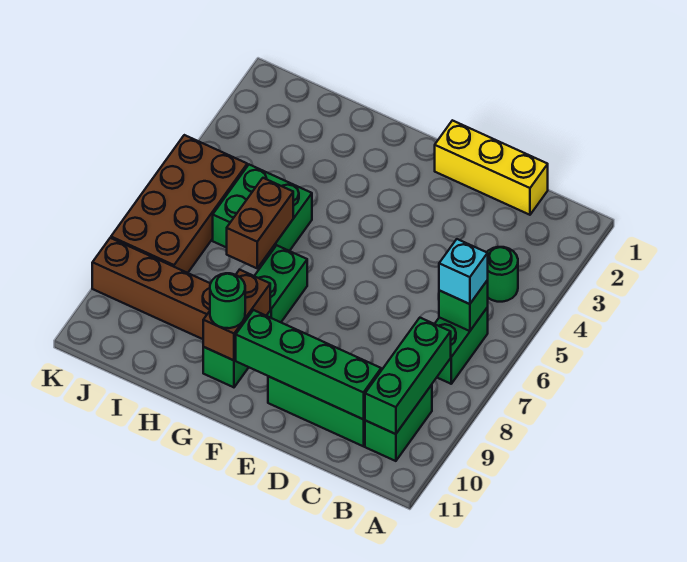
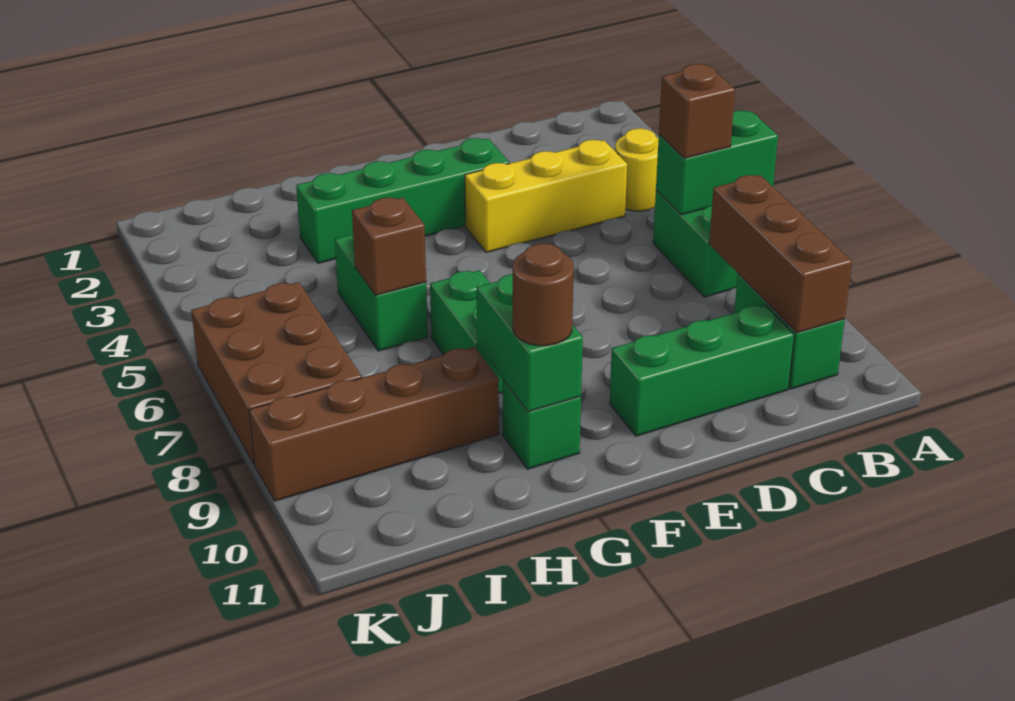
green round brick B4 level 1 -> yellow round brick B4 level 1
green brick B6 level 2 -> green brick A6:B6 level 2
cyan brick B6 level 3 -> brown brick B6 level 3
green brick B8:B10 level 2 -> brown brick B8:B10 level 2
yellow brick C1:E1 level 1 -> yellow brick C4:E4 level 1
green brick C10:F10 level 2 -> green brick E3:H3 level 1
brown brick G9:G10 level 2 -> green brick G9:G10 level 2
green round brick G10 level 3 -> brown round brick G10 level 3
green brick H5:I6 level 1 -> green brick H5:H6 level 1
brown brick H6:H7 level 2 -> brown brick H6 level 2
brown brick J5:K8 level 1 -> brown brick J6:K8 level 1

